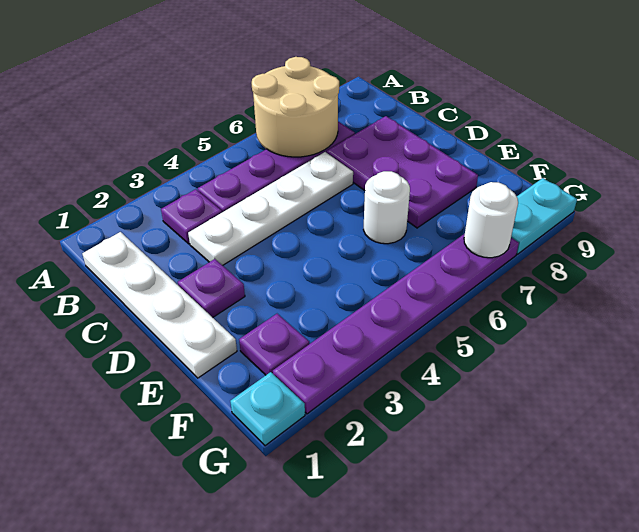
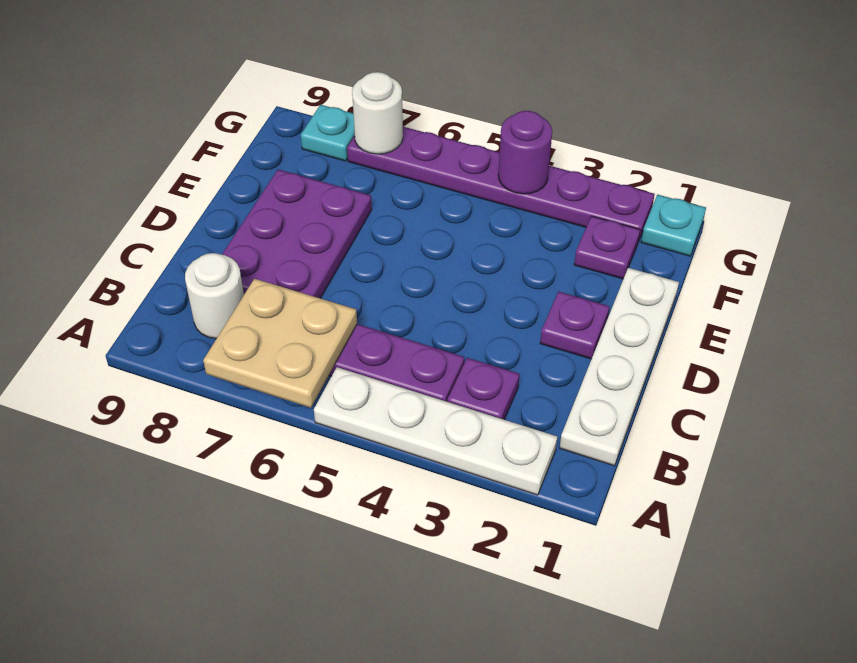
tan round brick A6:B7 level 2 -> tan plate A6:B7 level 2
white plate C3:C6 level 1 -> white plate A2:A5 level 1
white round brick E6 level 1 -> white round brick B8 level 1
none -> purple round brick G4 level 2
cyan plate G8:G9 level 1 -> cyan plate G8 level 1

